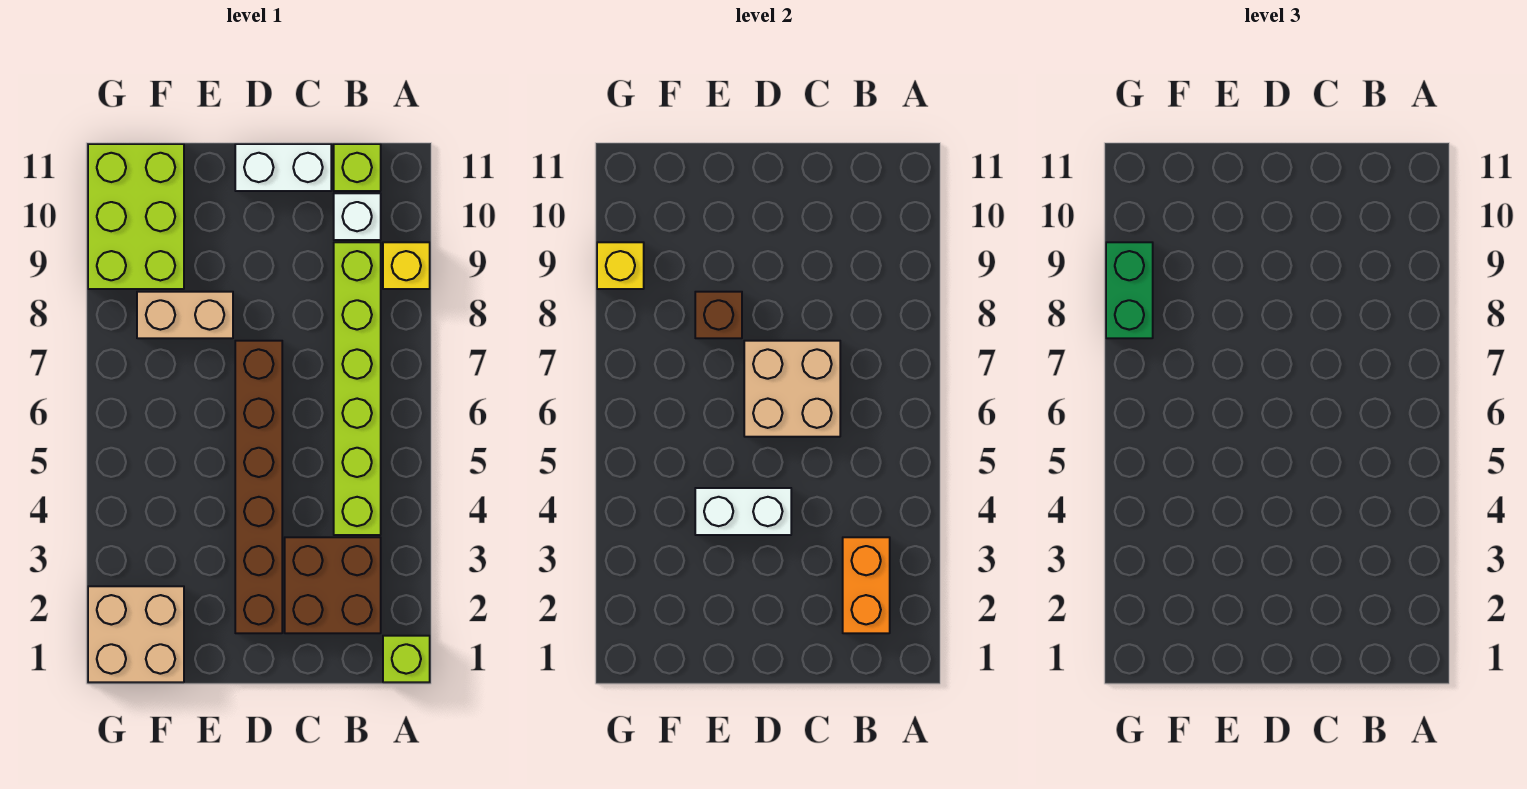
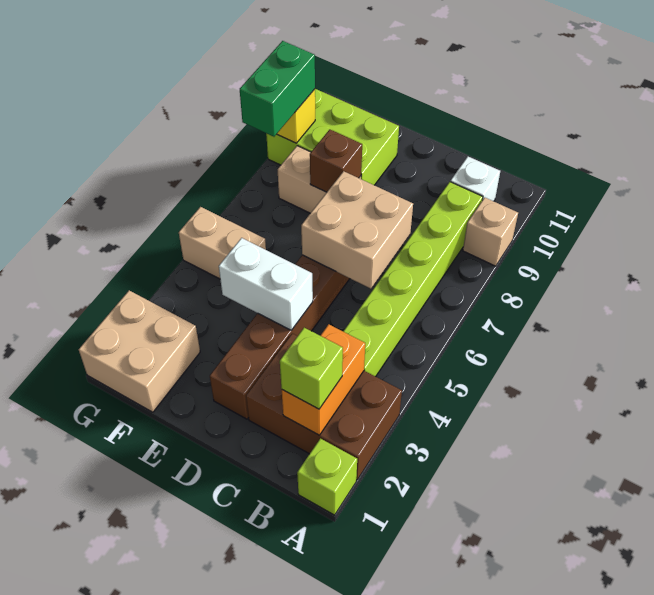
yellow brick A9 level 1 -> tan brick A9 level 1
brown brick B2:C3 level 1 -> brown brick A2:C3 level 1
lime brick B11 level 1 -> lime brick B2 level 3
white brick C11:D11 level 1 -> none
none -> tan brick F5:G5 level 1
lime brick F9:G11 level 1 -> lime brick E9:G10 level 1

